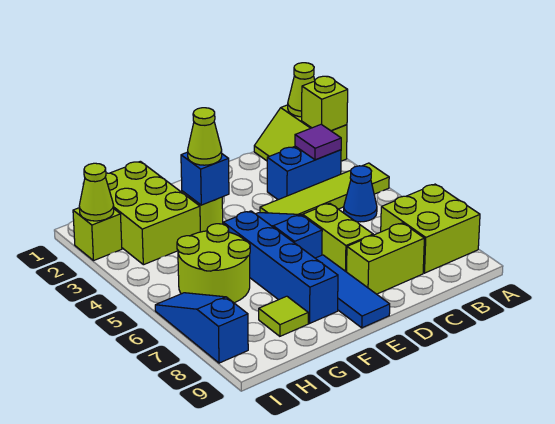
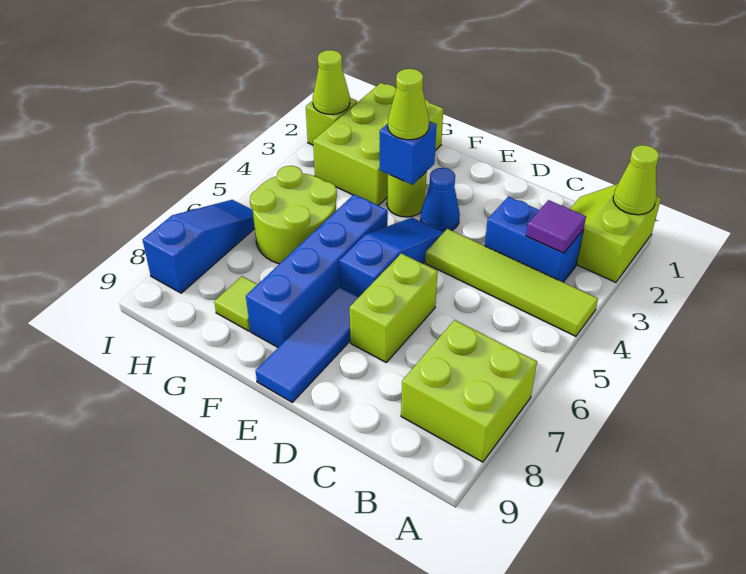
lime brick A2 level 2 -> none
blue cone B5 level 1 -> blue cone E3 level 1
lime brick C8:D8 level 1 -> none

